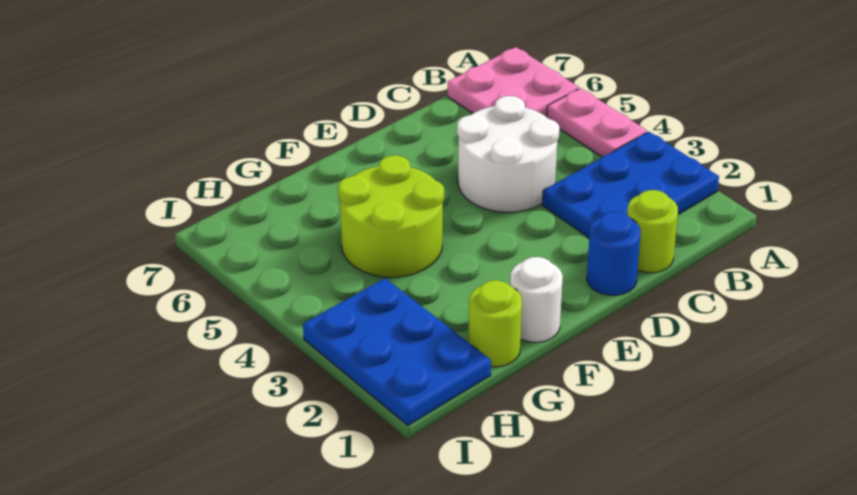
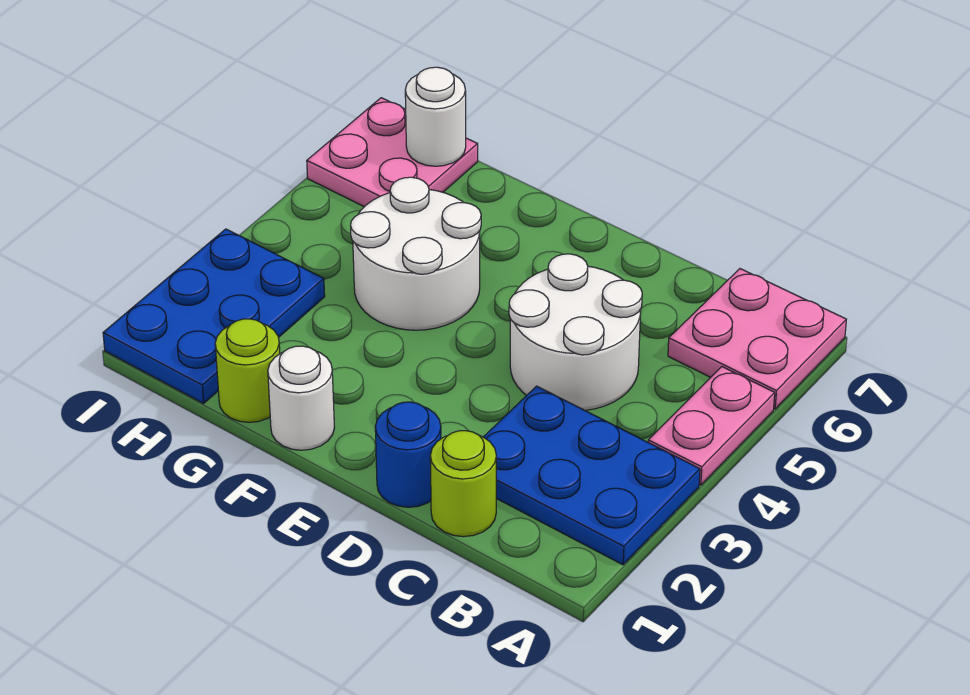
lime round brick F4:G5 level 1 -> white round brick F4:G5 level 1
none -> pink plate H6:I7 level 1
none -> white round brick H7 level 2

